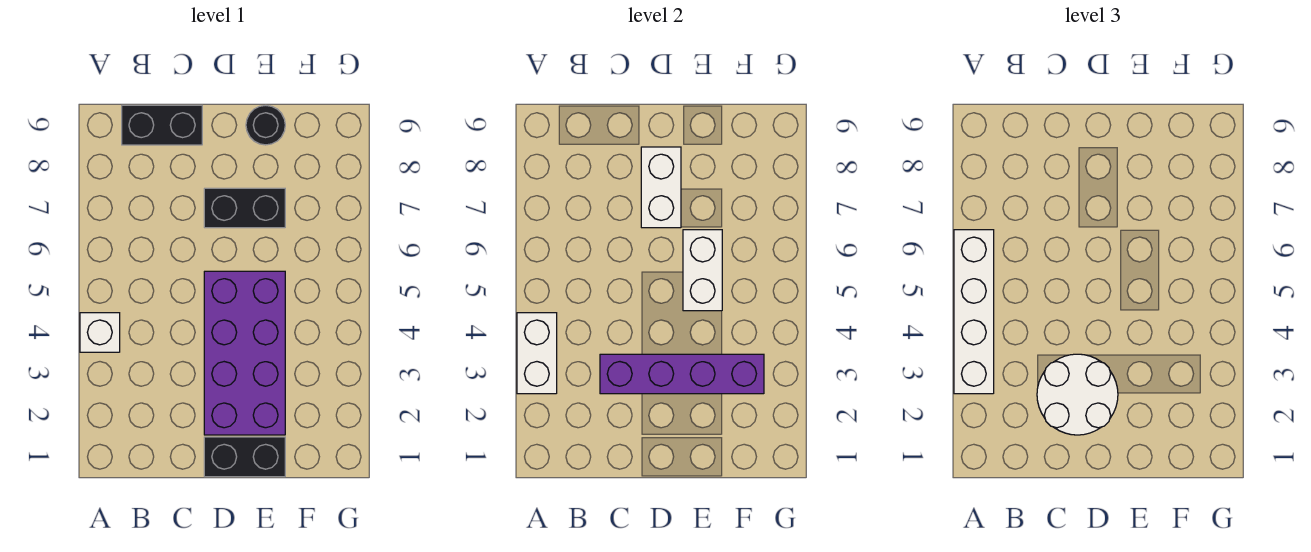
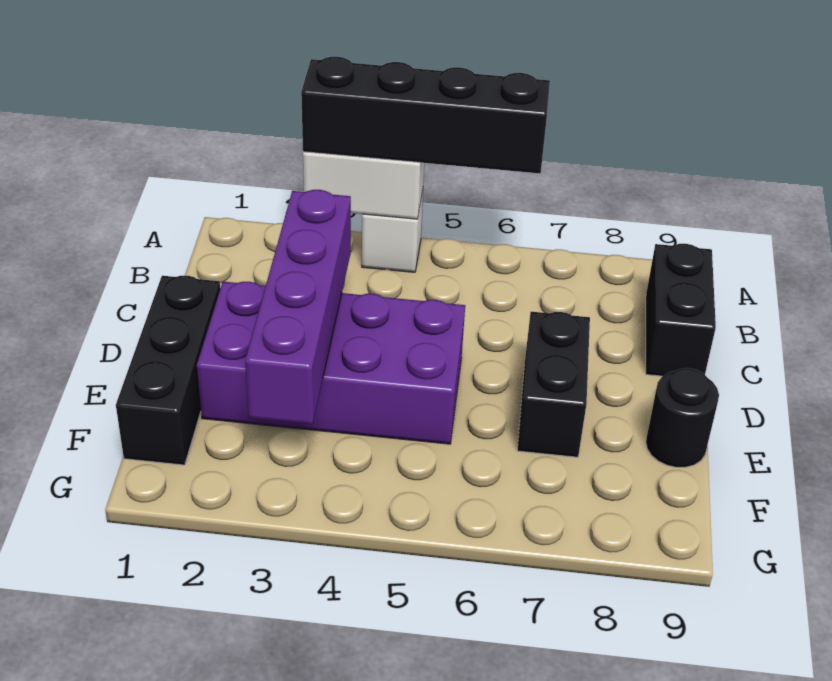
white brick A3:A6 level 3 -> black brick A3:A6 level 3
white round brick C2:D3 level 3 -> none
black brick D1:E1 level 1 -> black brick D1:F1 level 1
white brick D7:D8 level 2 -> none
white brick E5:E6 level 2 -> none

